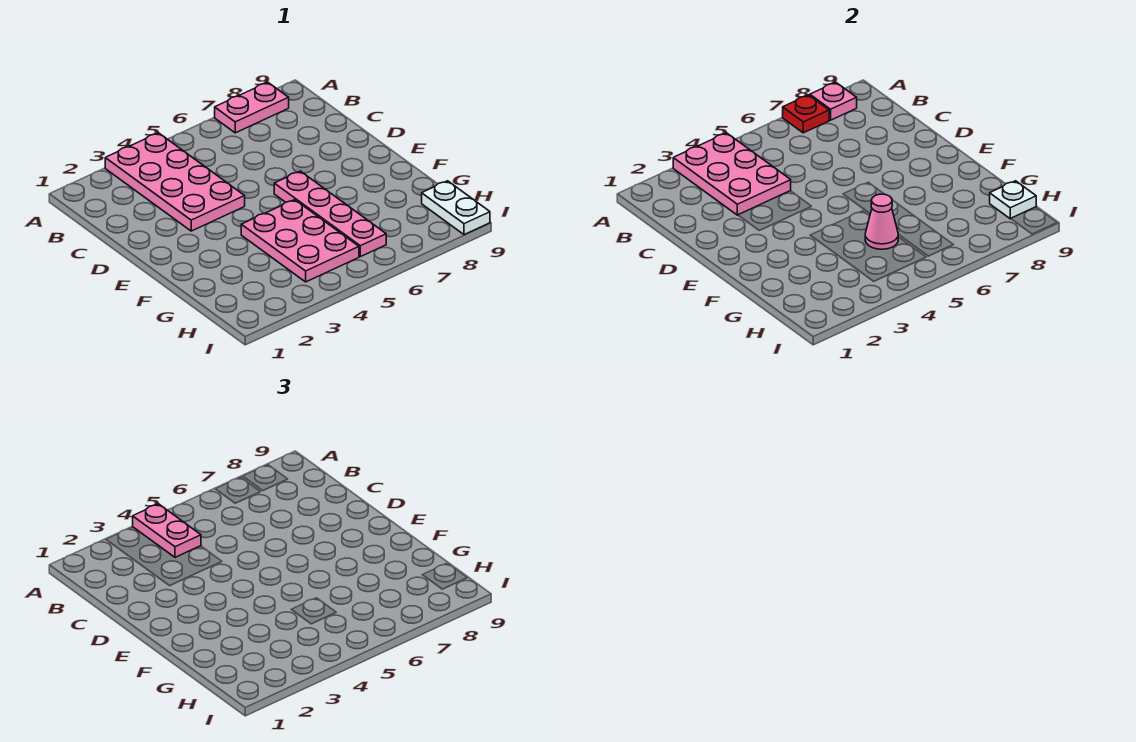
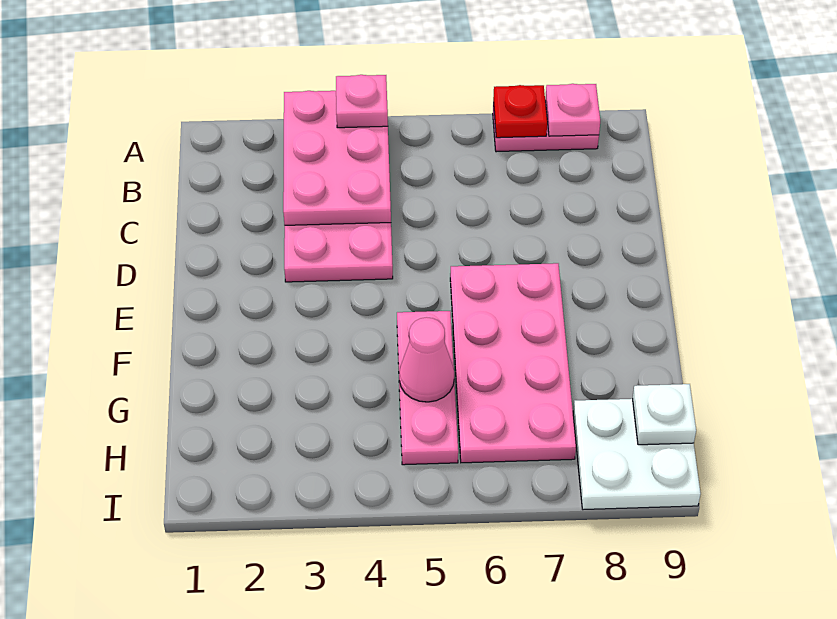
pink plate A4:B4 level 3 -> pink plate A4 level 3
pink plate E6:H6 level 1 -> pink plate E6:H7 level 1
pink plate F4:H5 level 1 -> pink plate F5:H5 level 1
white plate H9:I9 level 1 -> white plate H8:I9 level 1

